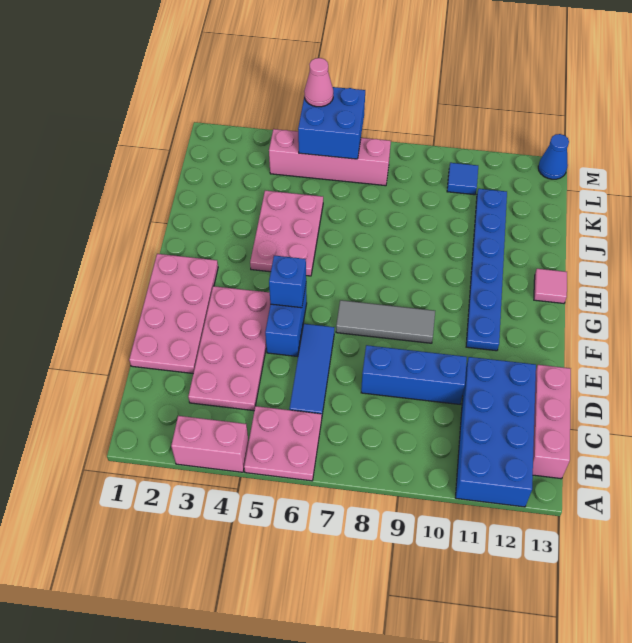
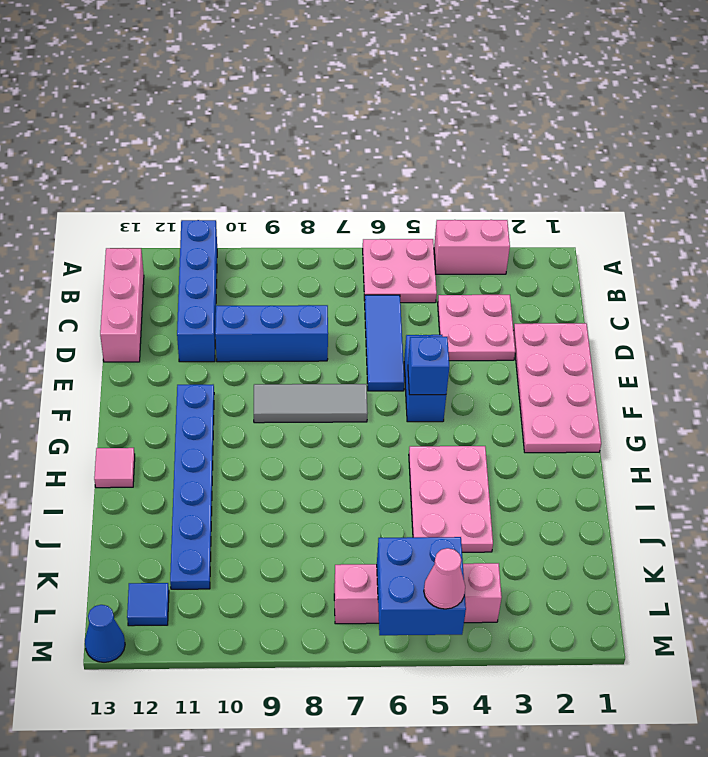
blue brick A11:D12 level 1 -> blue brick A11:D11 level 1
pink plate C3:F4 level 1 -> pink plate C3:D4 level 1
blue tile L10 level 1 -> blue tile L12 level 1

